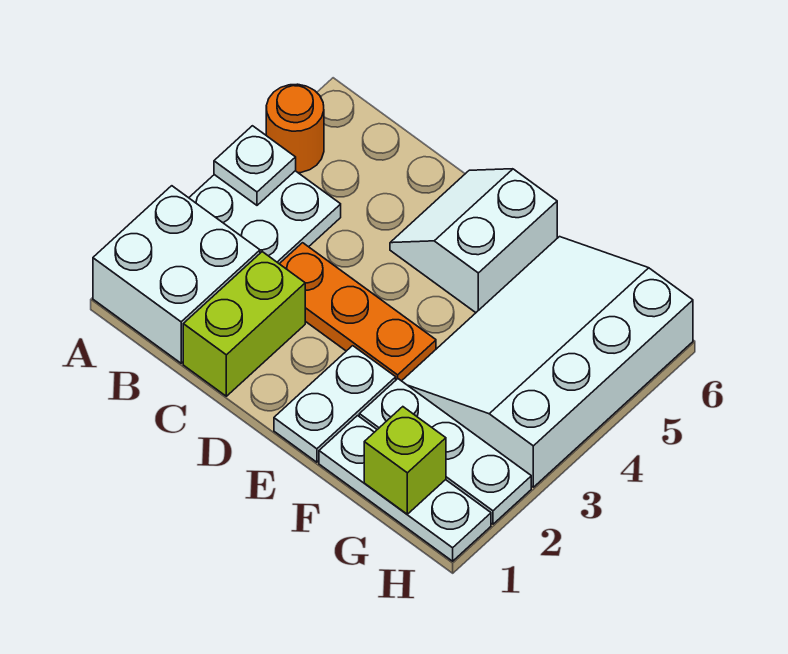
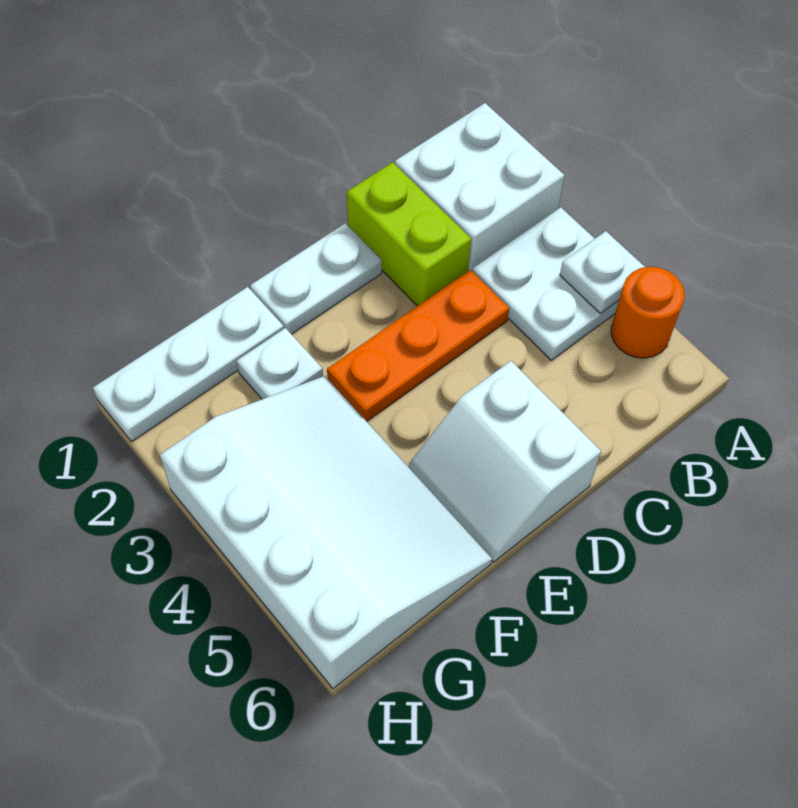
white slope D5:E6 level 1 top E -> white slope D5:E6 level 1 top D
white plate E1:E2 level 1 -> white plate D1:E1 level 1
white plate F2:H2 level 1 -> white plate F2 level 1
lime brick G1 level 2 -> none

